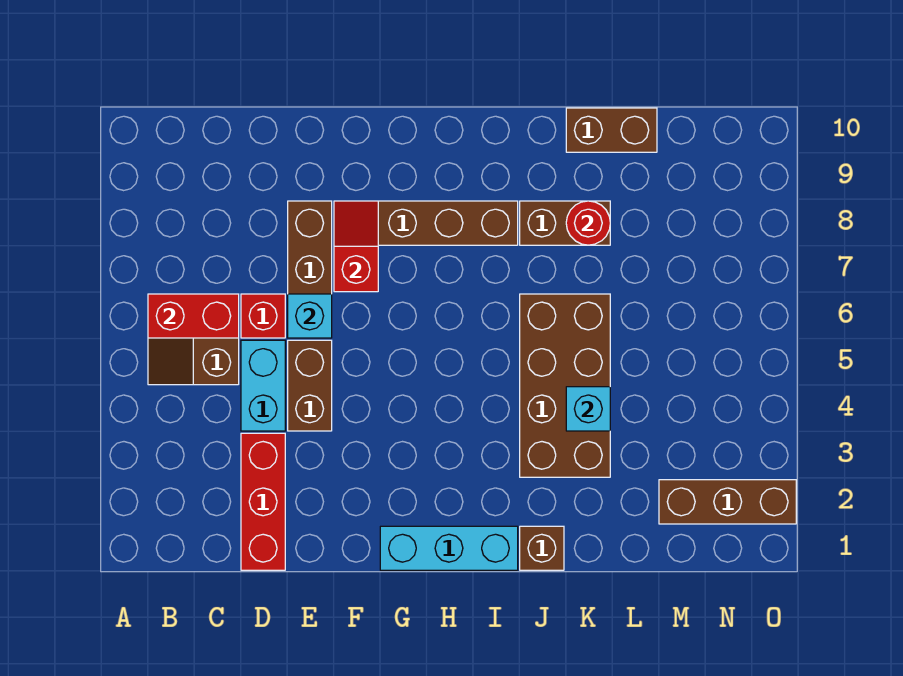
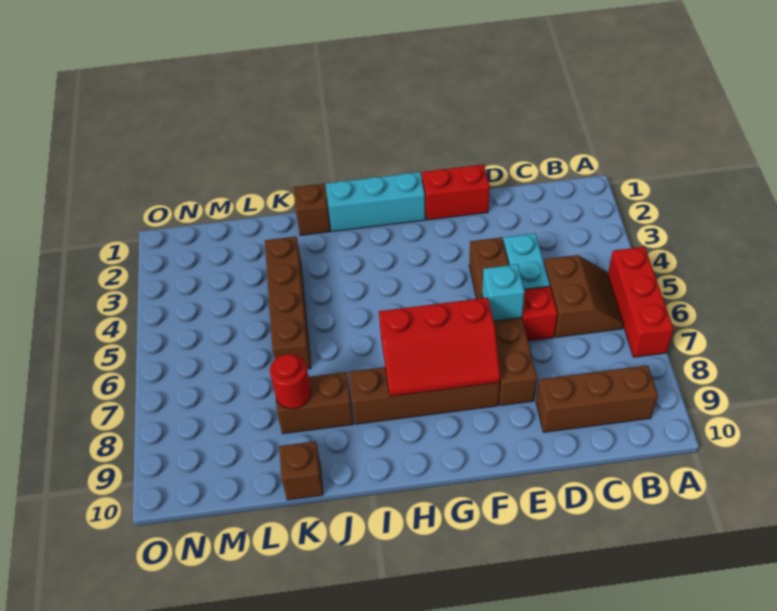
red brick B6:C6 level 2 -> red brick E1:F1 level 1
red brick D1:D3 level 1 -> red brick A5:A7 level 1
red slope F7:F8 level 2 top 7 -> red slope F7:H8 level 2 top 7
brown brick J3:K6 level 1 -> brown brick K3:K6 level 1
cyan brick K4 level 2 -> none
brown brick K10:L10 level 1 -> brown brick K10 level 1
brown brick M2:O2 level 1 -> brown brick B9:D9 level 1

